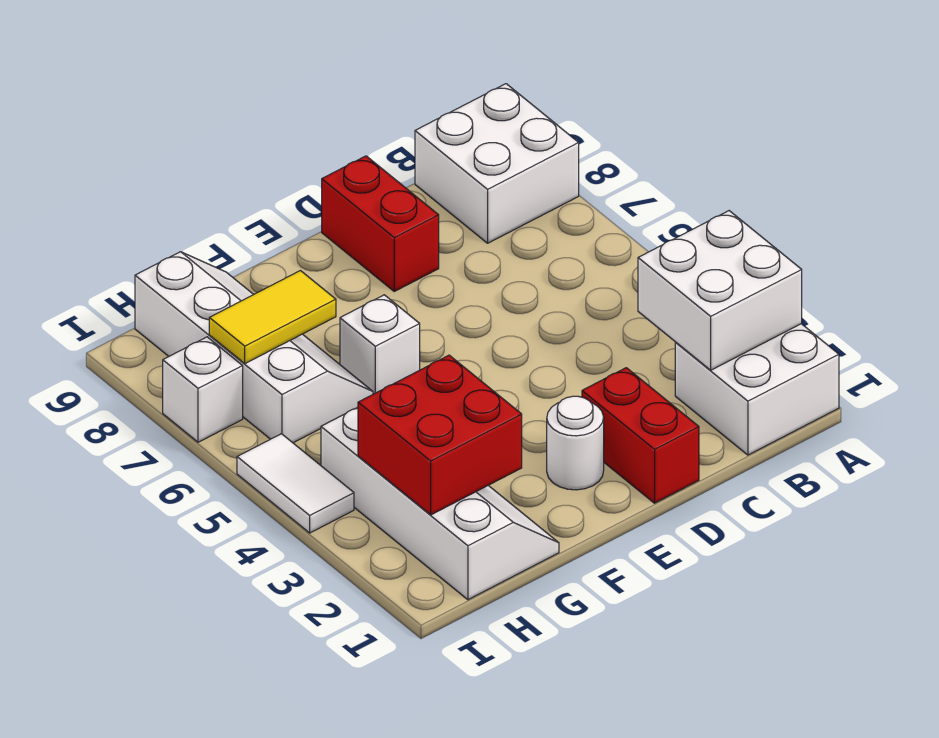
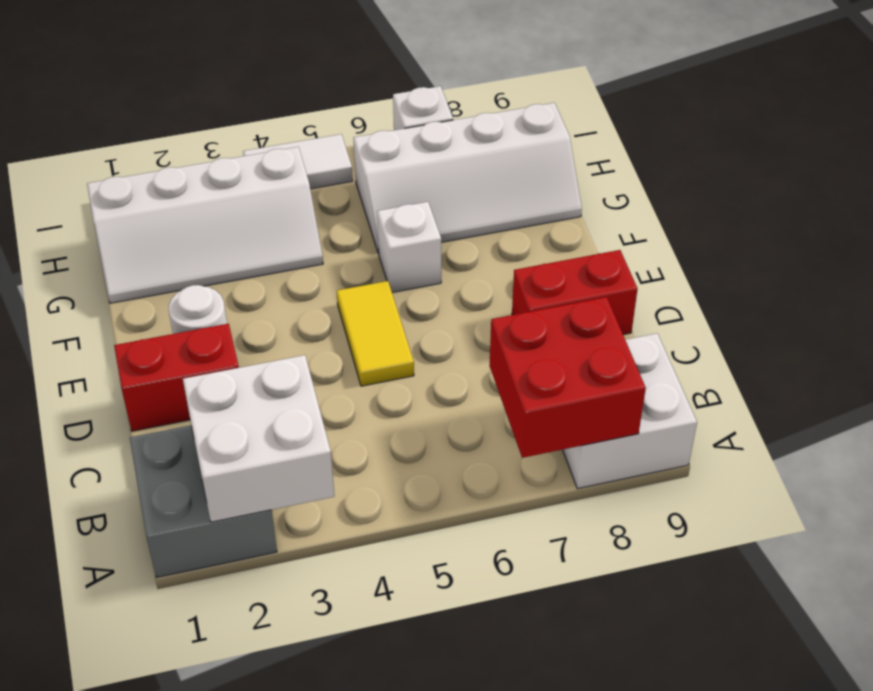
white brick A1:B2 level 1 -> grey brick A1:B2 level 1
red brick G2:H3 level 2 -> red brick A7:B8 level 2
yellow tile G7:H7 level 2 -> yellow tile D5:E5 level 1

